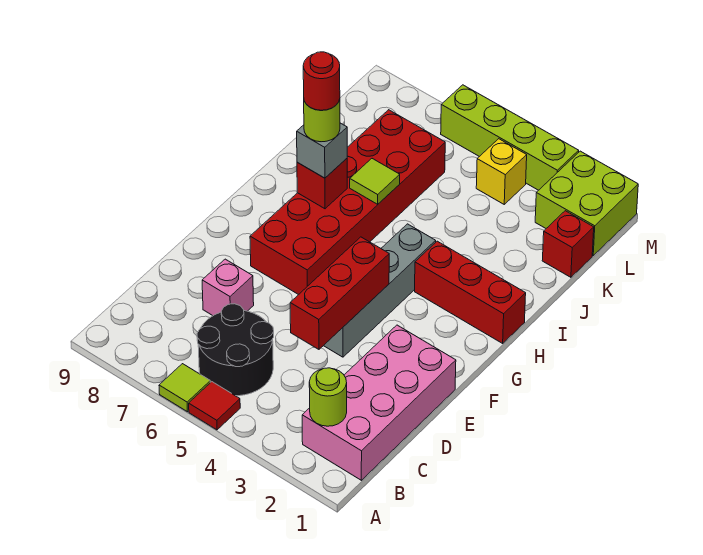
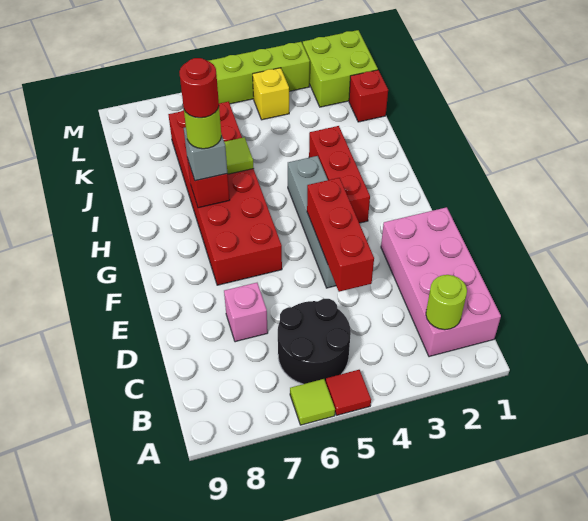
red brick H1:H3 level 1 -> red brick G3:I3 level 1

